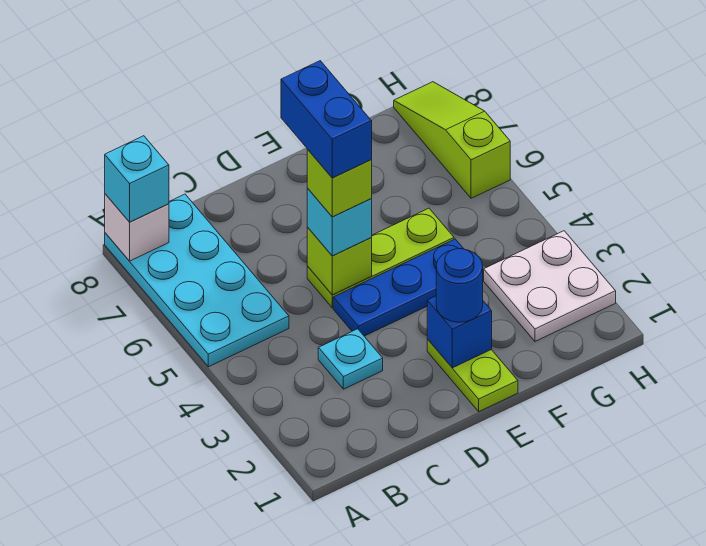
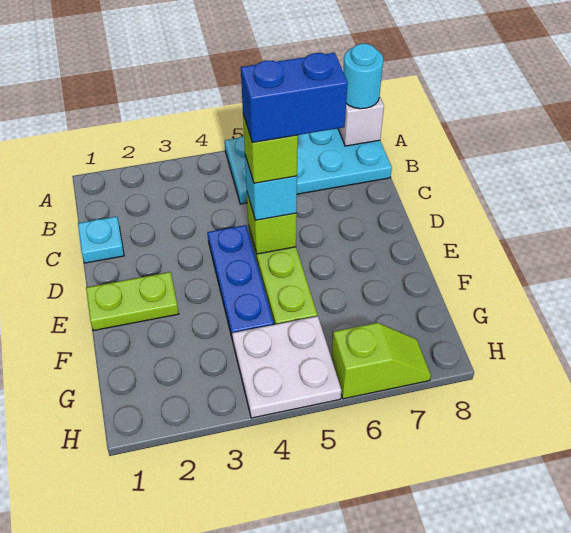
cyan brick A8 level 3 -> cyan round brick A8 level 3
cyan plate C3 level 1 -> cyan plate C1 level 1
blue brick E2 level 2 -> none
blue round brick E2 level 3 -> none
white plate G2:H3 level 1 -> white plate G4:H5 level 1
lime slope H6:H8 level 1 top 6 -> lime slope H6:H7 level 1 top 6

